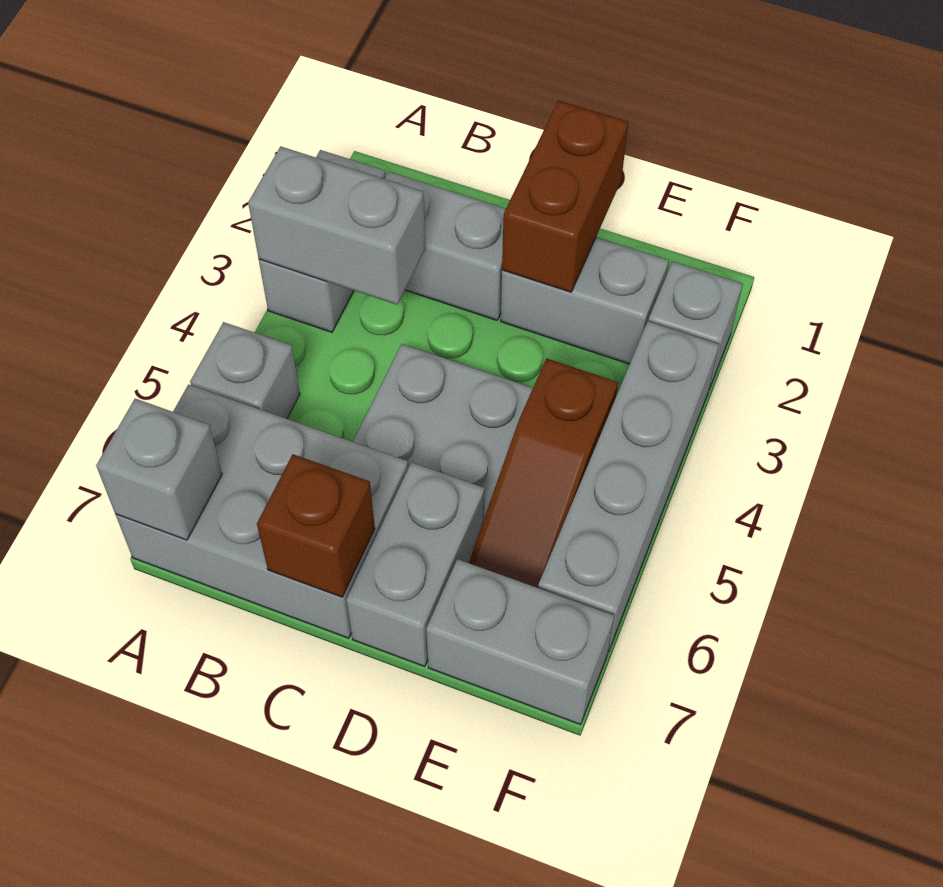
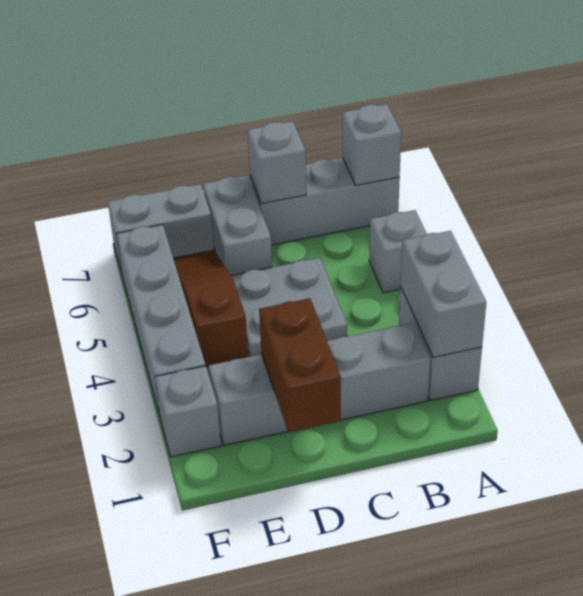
grey brick A3:B3 level 2 -> grey brick A2:A3 level 2
grey brick A6:C7 level 1 -> grey brick A7:C7 level 1
brown brick C7 level 2 -> grey brick C7 level 2

